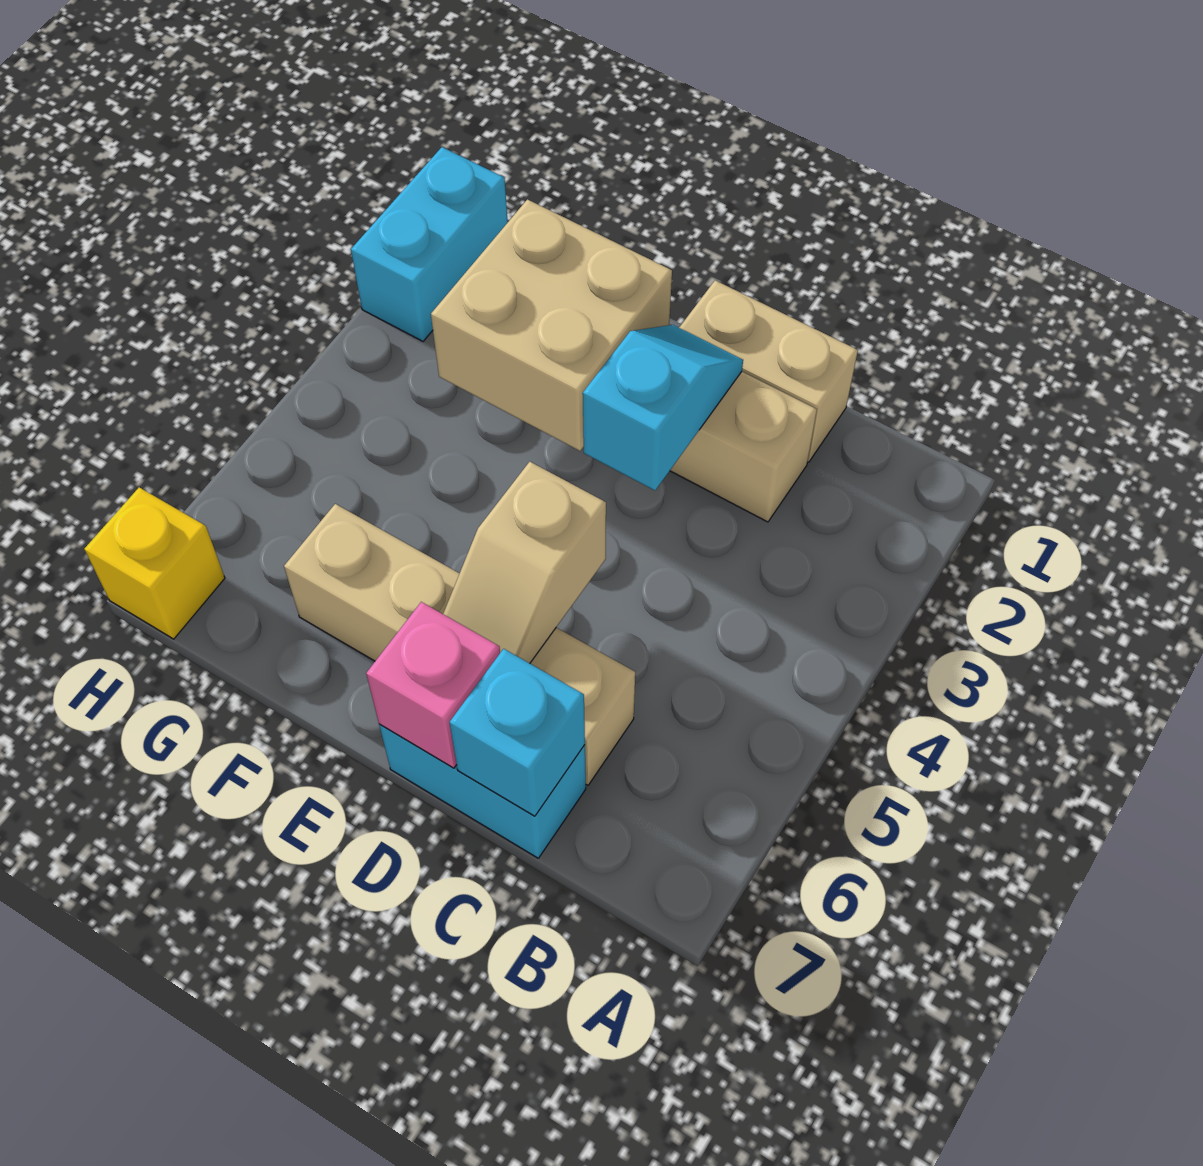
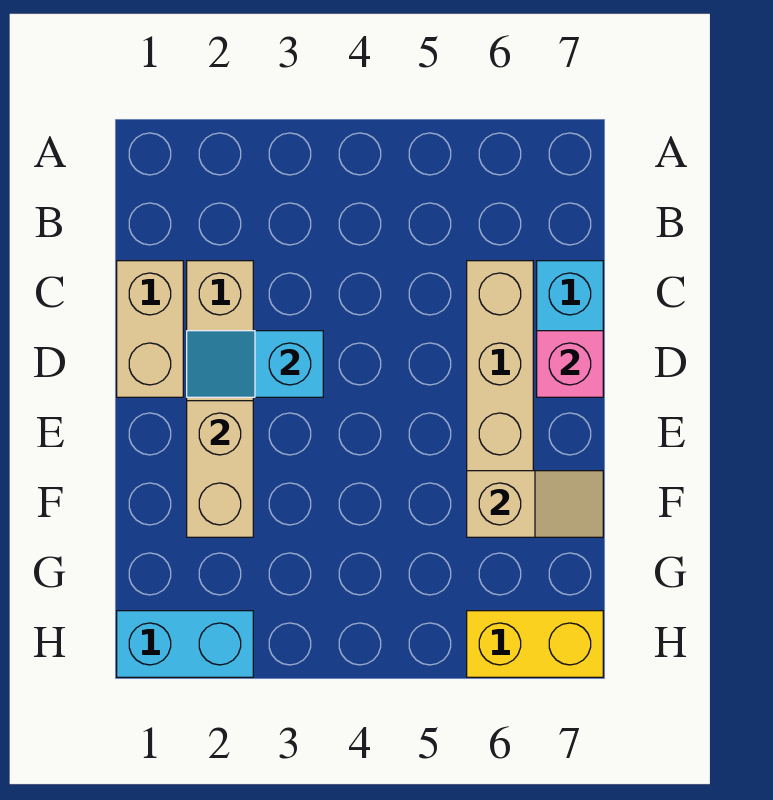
cyan brick C7 level 2 -> none
tan slope D5:D6 level 2 top 5 -> tan slope F6:F7 level 2 top 6
tan brick E2:F3 level 2 -> tan brick E2:F2 level 2
yellow brick H7 level 1 -> yellow brick H6:H7 level 1

